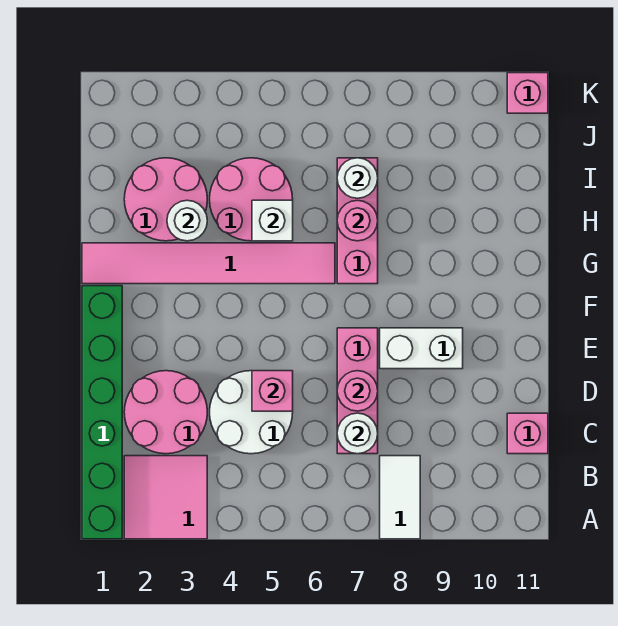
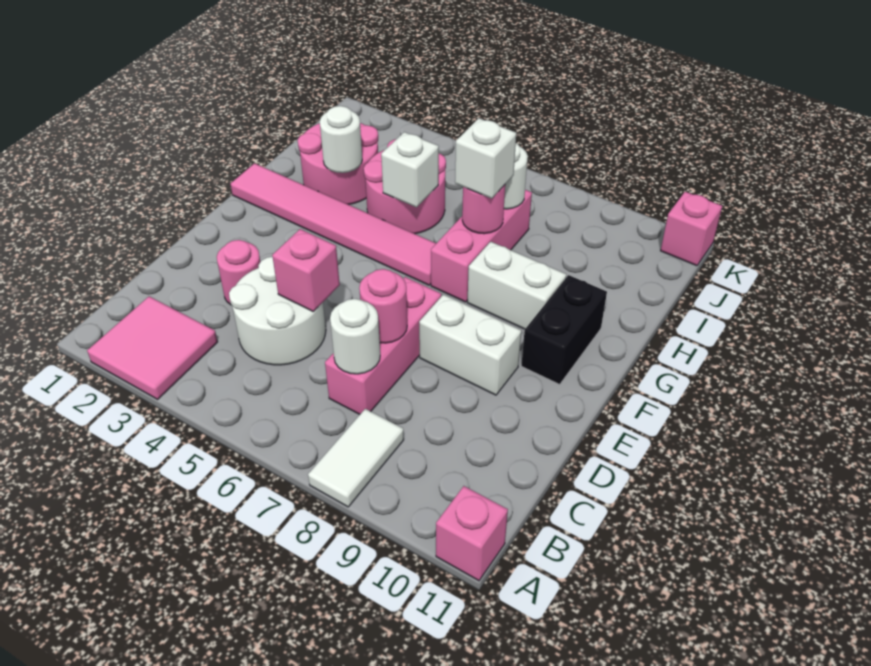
green brick A1:F1 level 1 -> none
pink round brick C2:D3 level 1 -> pink round brick D3 level 1
pink brick C11 level 1 -> pink brick A11 level 1
none -> black brick F10:G10 level 1
none -> white brick G8:G9 level 1
none -> white brick H7 level 3

